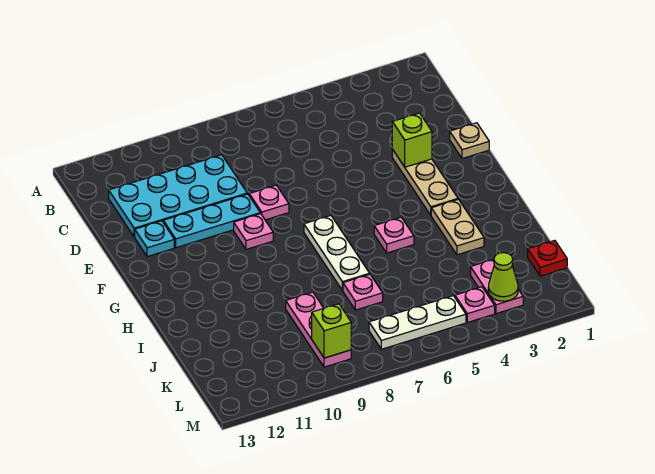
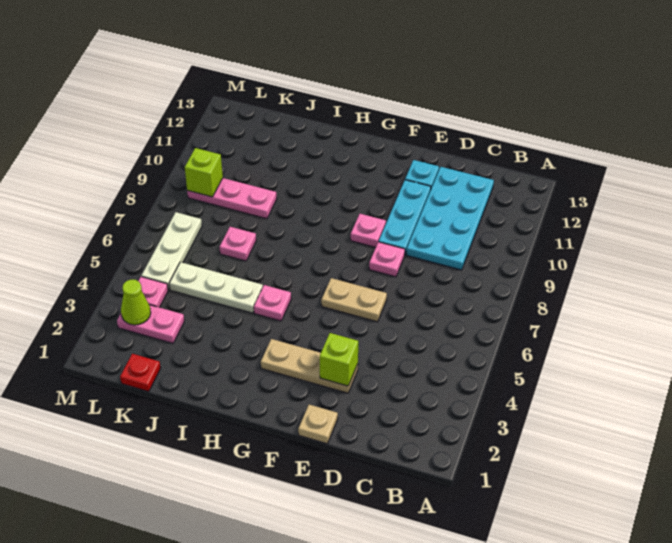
white plate G7:I7 level 1 -> white plate I5:K5 level 1
tan plate H3:I3 level 1 -> tan plate E6:F6 level 1

